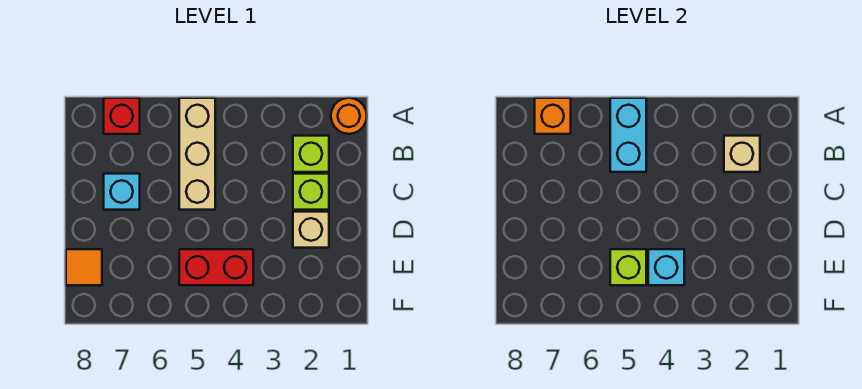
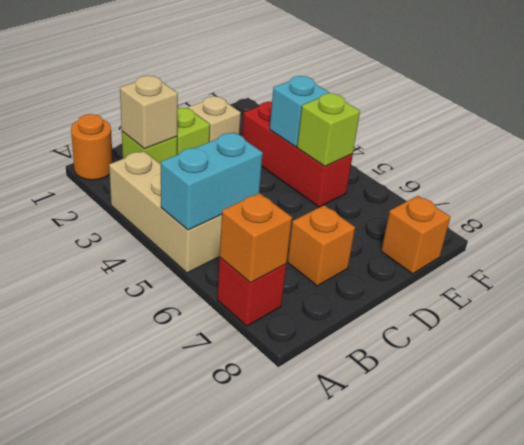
tan brick A5:C5 level 1 -> tan brick A3:A5 level 1
cyan brick C7 level 1 -> orange brick C7 level 1
red brick E4:E5 level 1 -> red brick E3:E5 level 1
orange tile E8 level 1 -> orange brick E8 level 1

